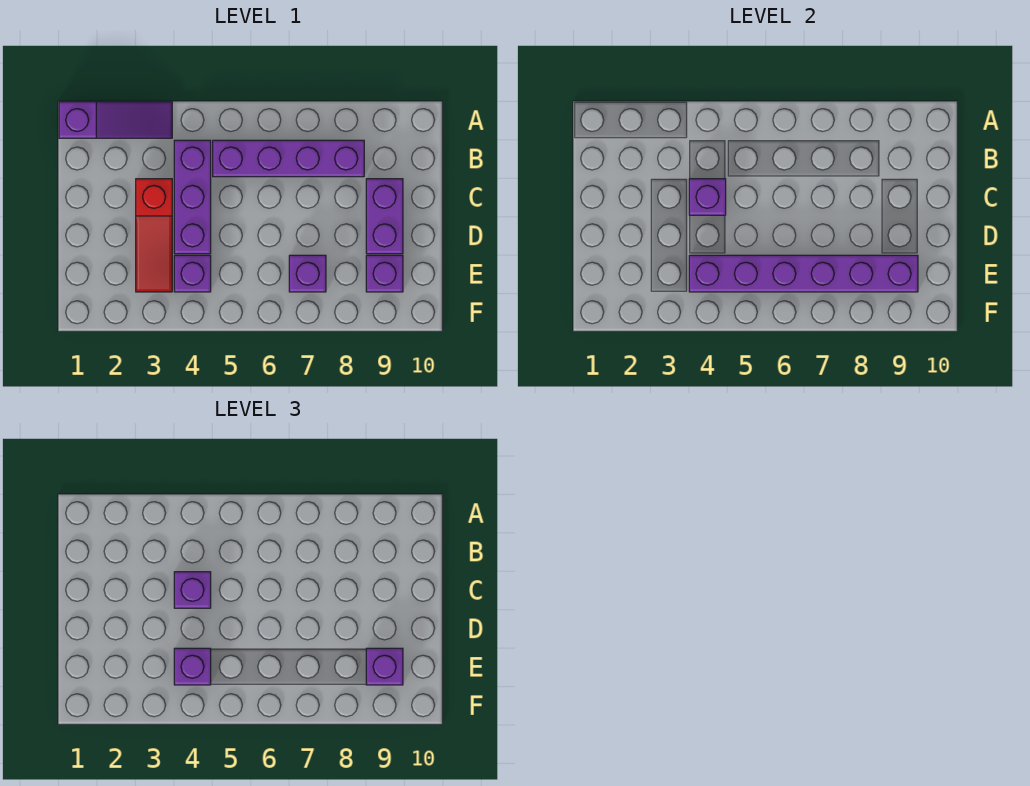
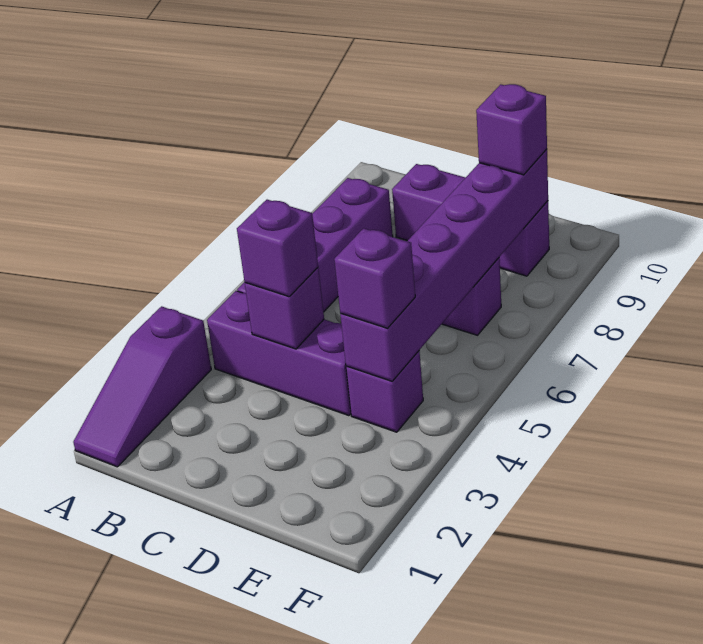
purple slope A1:A3 level 1 top 1 -> purple slope A1:A3 level 1 top 3
red slope C3:E3 level 1 top C -> none

